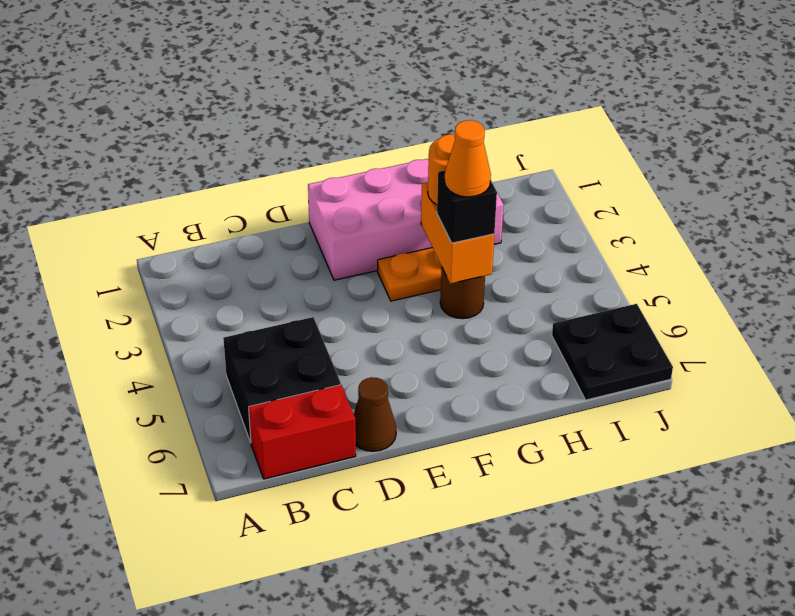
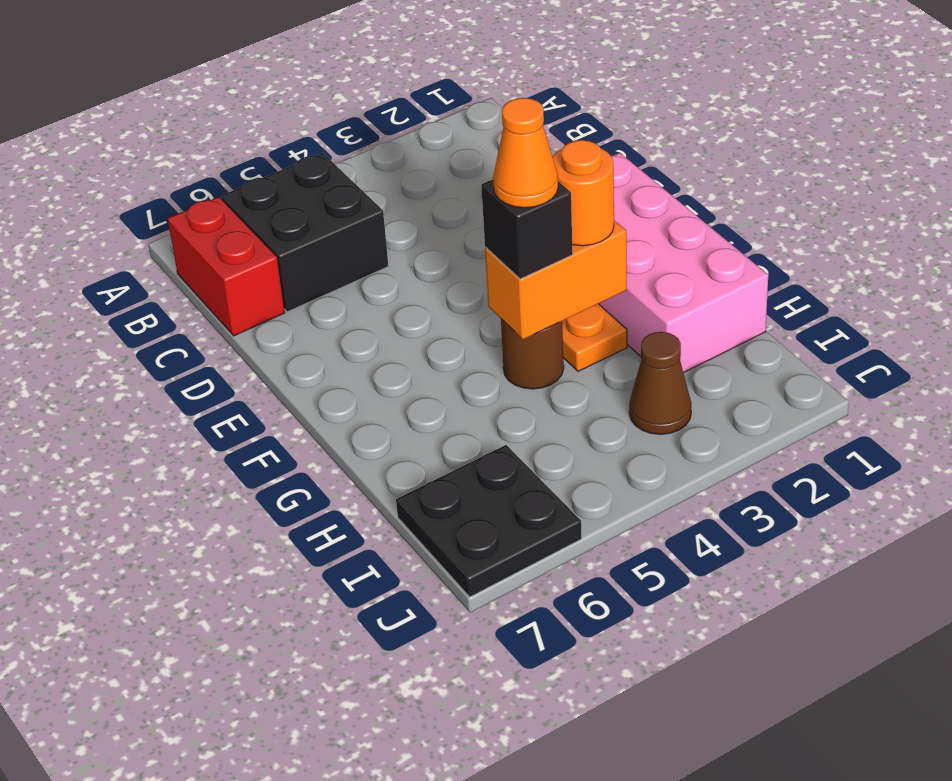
brown cone D7 level 1 -> brown cone I3 level 1

